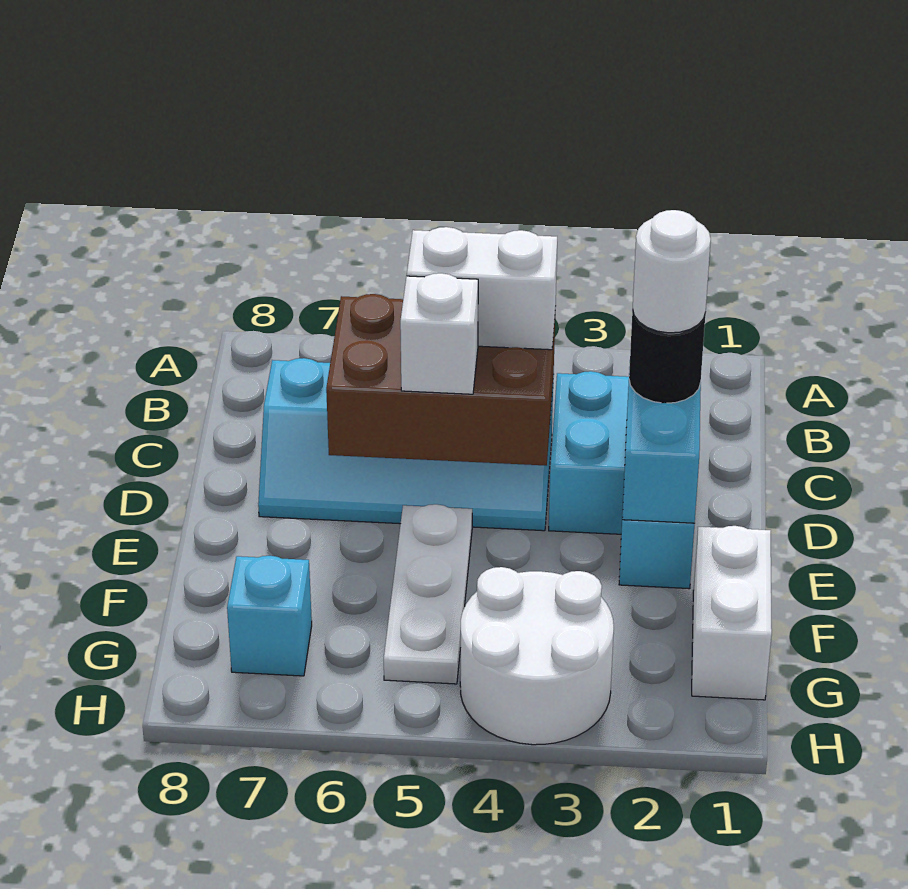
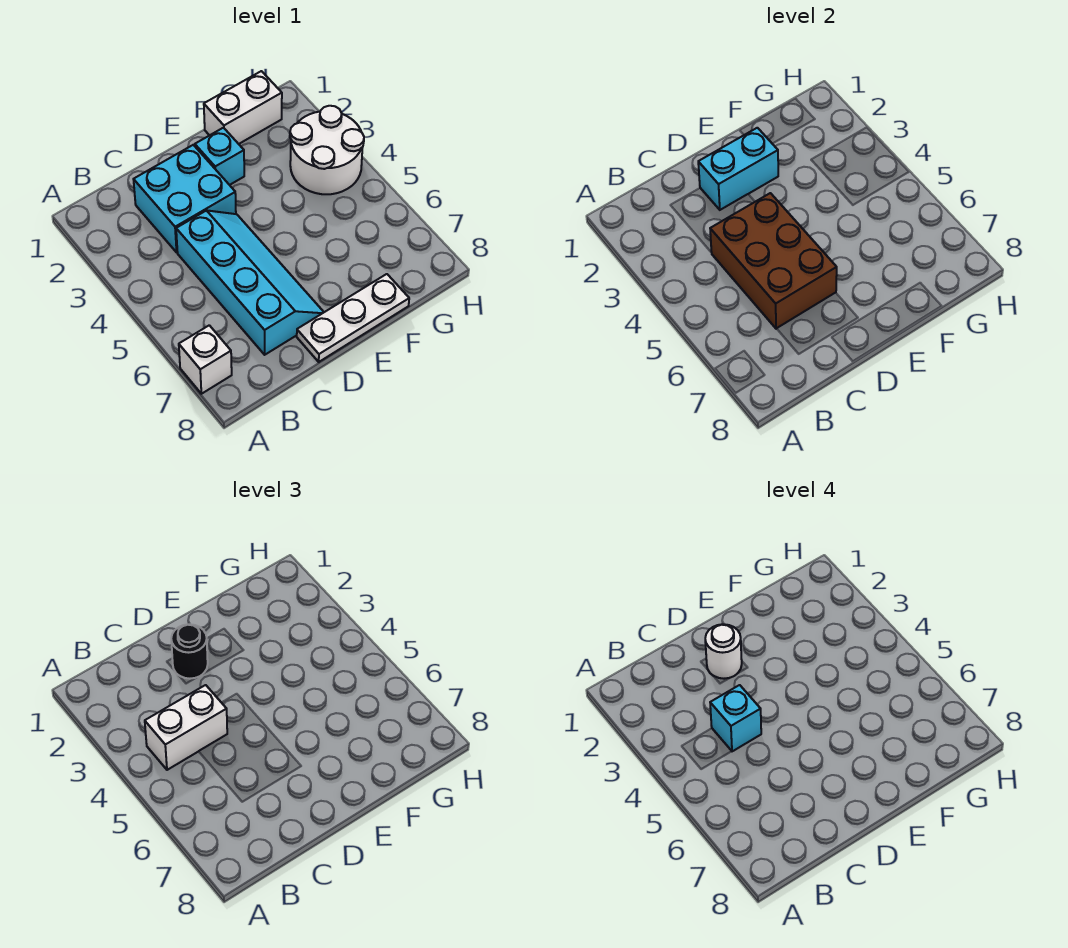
white brick C4:C5 level 3 -> white brick B4:C4 level 3
white brick D5 level 3 -> white brick A7 level 1
white plate E5:G5 level 1 -> white plate D8:F8 level 1
cyan brick G7 level 1 -> cyan brick C4 level 4

